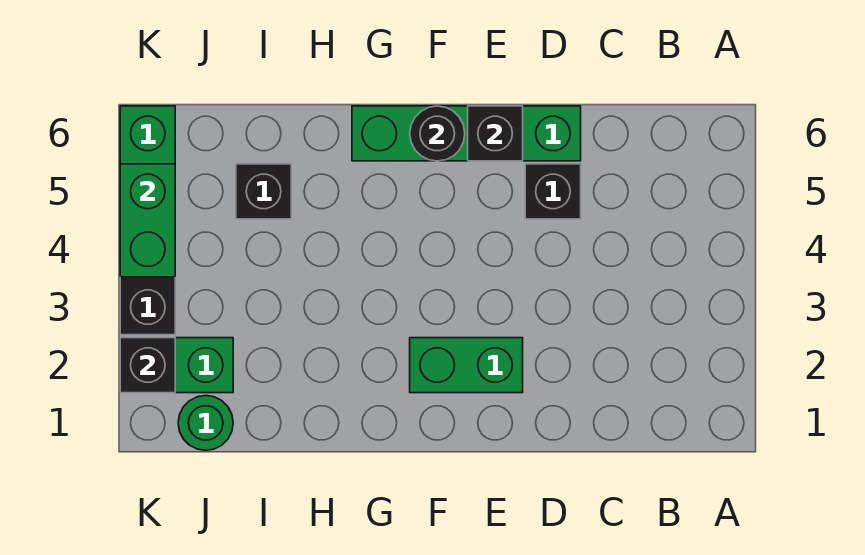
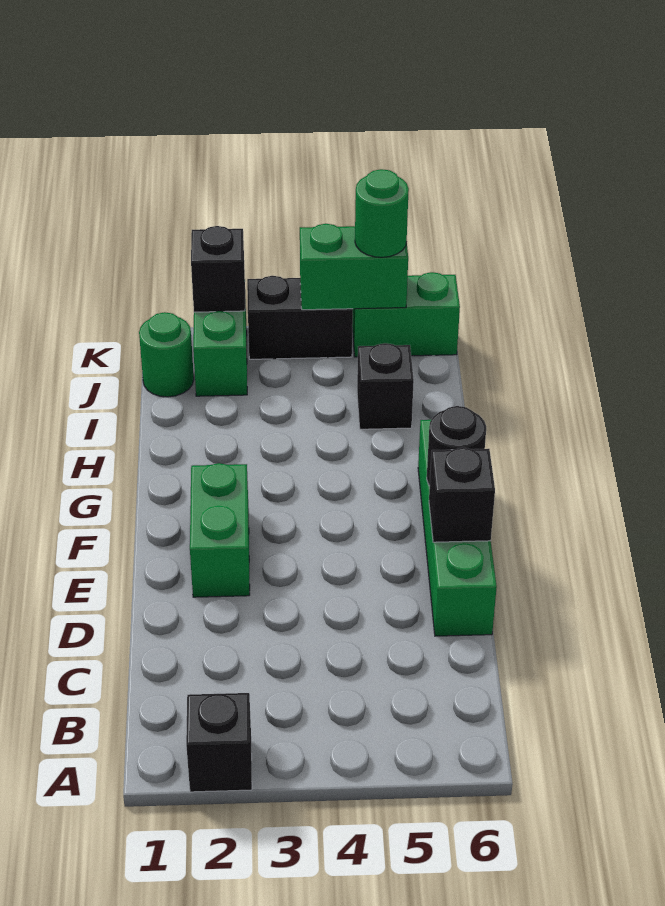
black brick D5 level 1 -> black brick A2 level 1
none -> green round brick K5 level 3

